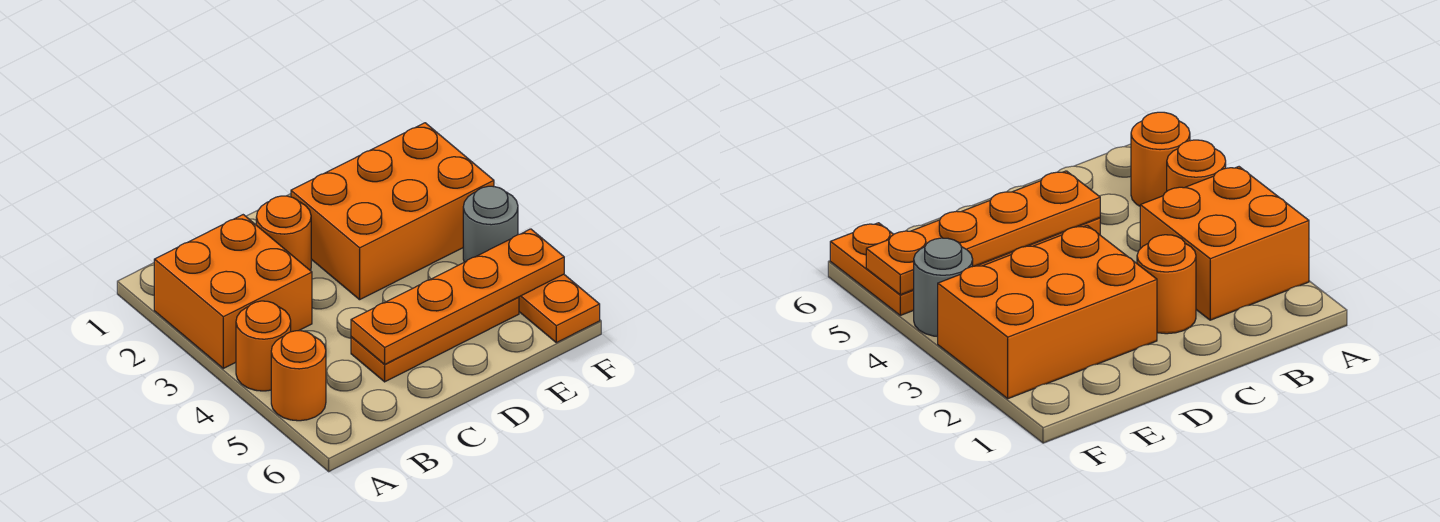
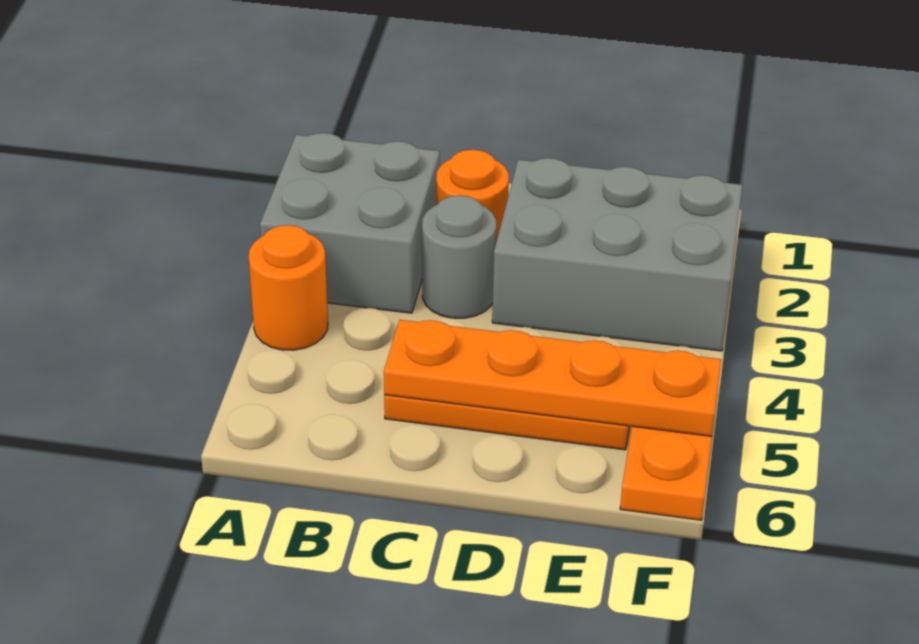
orange brick A2:B3 level 1 -> grey brick A2:B3 level 1
orange round brick A5 level 1 -> none
orange brick D2:F3 level 1 -> grey brick D2:F3 level 1
grey round brick F4 level 1 -> grey round brick C3 level 1

